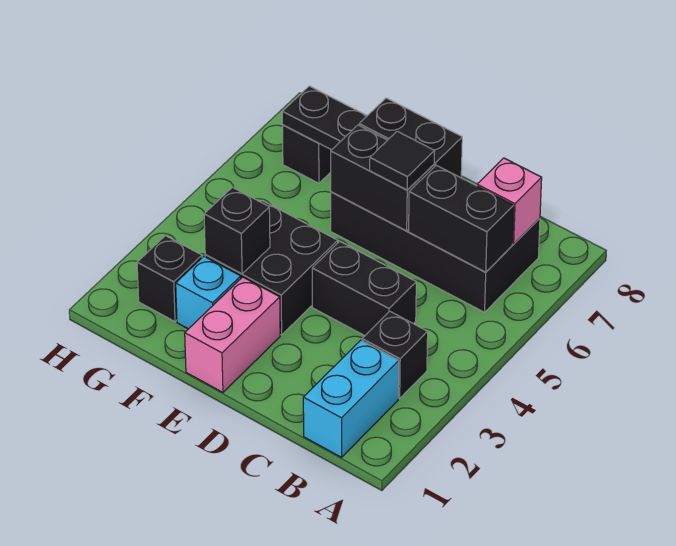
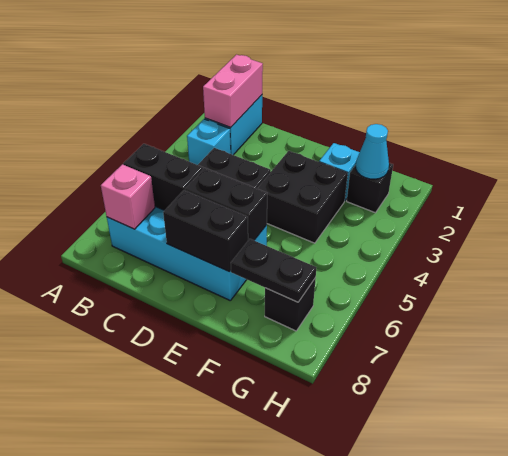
black brick B3 level 1 -> cyan brick B3 level 1
black brick B6:E7 level 1 -> cyan brick B6:E7 level 1
black tile D6 level 3 -> none
pink brick E1:E2 level 1 -> pink brick B1:B2 level 2
black brick F3 level 2 -> none
none -> cyan cone G2 level 2

